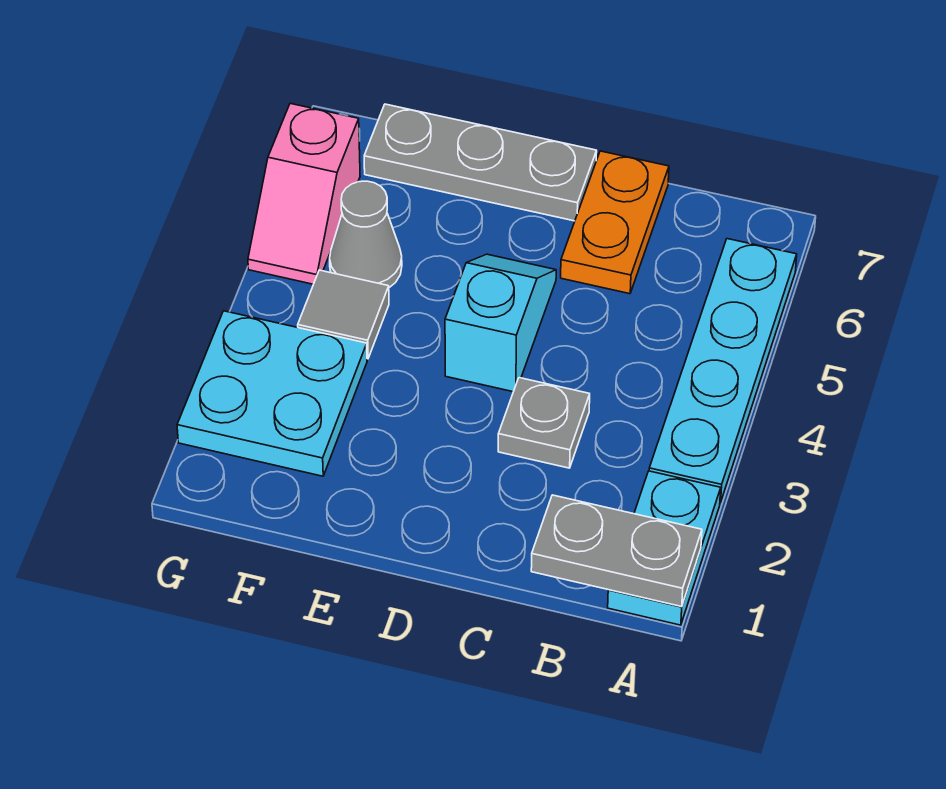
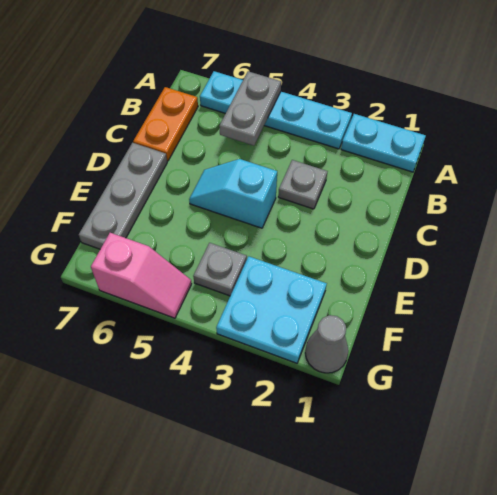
grey plate A1:B1 level 2 -> grey plate A5:B5 level 2
orange plate C6:C7 level 1 -> orange plate B7:C7 level 1
grey tile F4 level 1 -> grey plate F4 level 1
grey cone F5 level 1 -> grey cone G1 level 1

